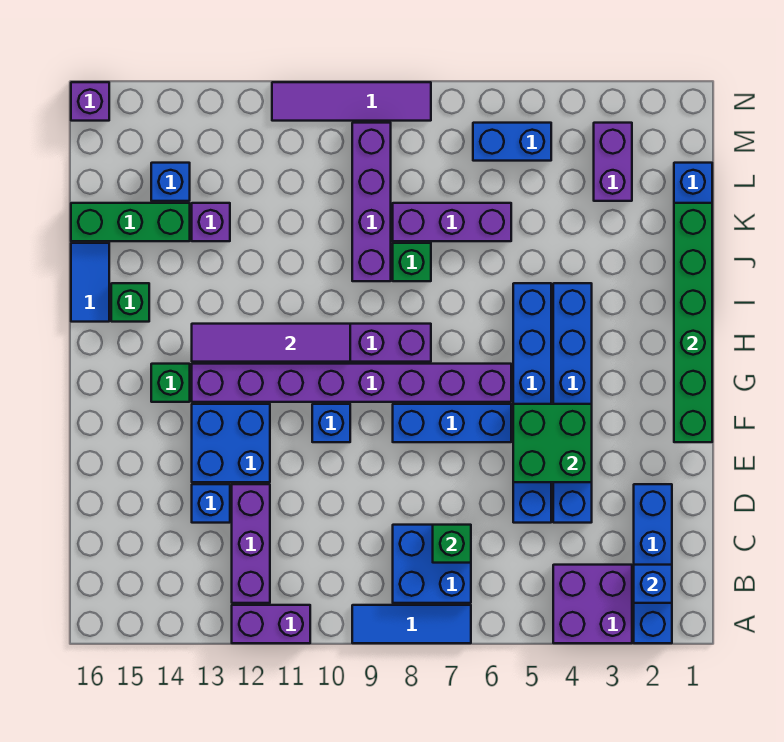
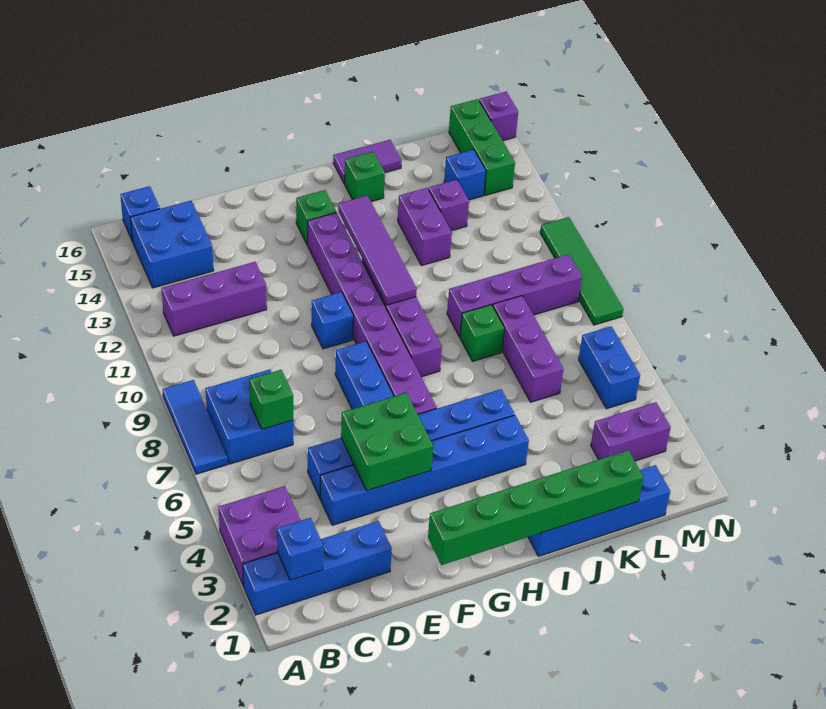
purple brick A11:A12 level 1 -> purple brick J12:J13 level 1
blue brick D13 level 1 -> blue brick B16 level 1
blue brick E12:F13 level 1 -> blue brick B14:C15 level 1
blue tile I16:J16 level 1 -> purple tile I16:J16 level 1
green brick K14:K16 level 1 -> green brick M14:M16 level 1
purple tile N8:N11 level 1 -> green tile N8:N11 level 1

